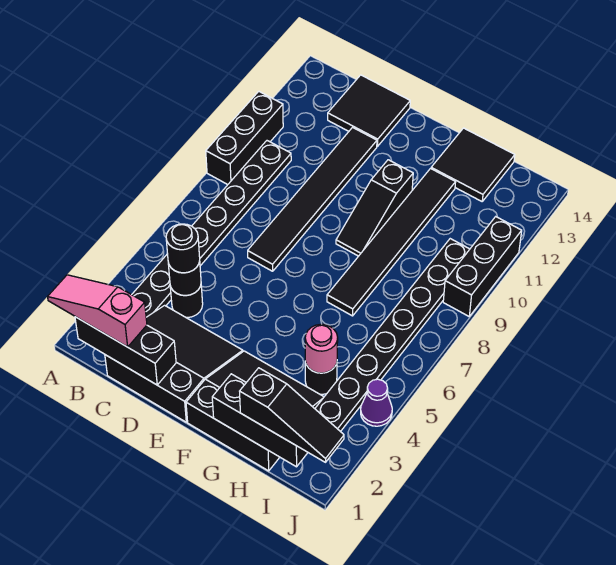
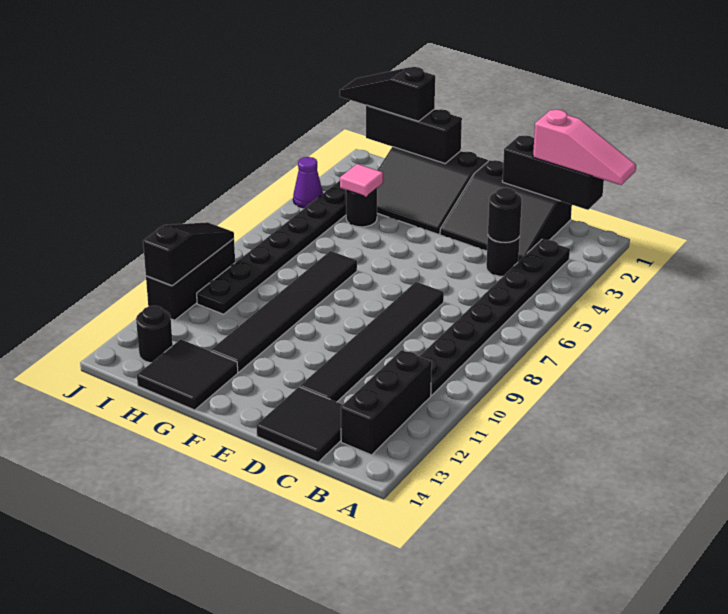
black brick A9:A11 level 1 -> black brick B11:B13 level 1
black round brick C4 level 3 -> black round brick I13 level 1
black slope F9:F11 level 1 top 11 -> black slope J9:J11 level 2 top 11
pink round brick H4 level 2 -> pink tile H4 level 2

